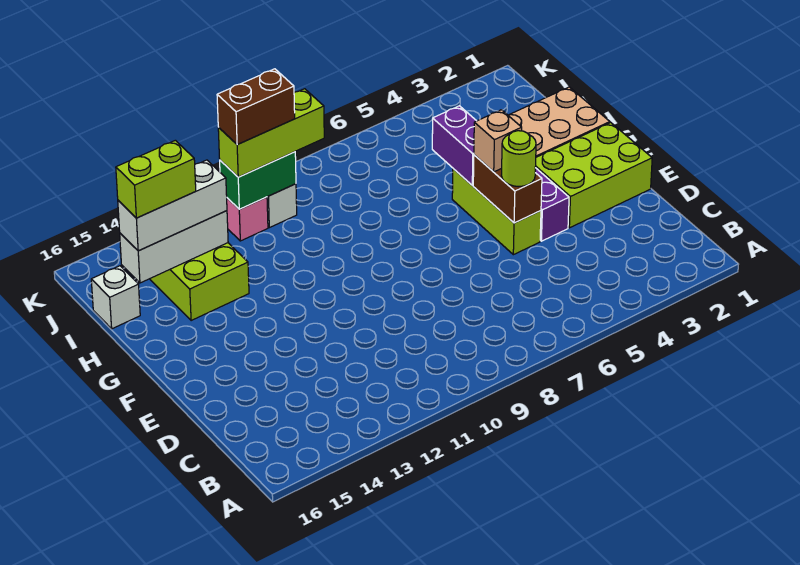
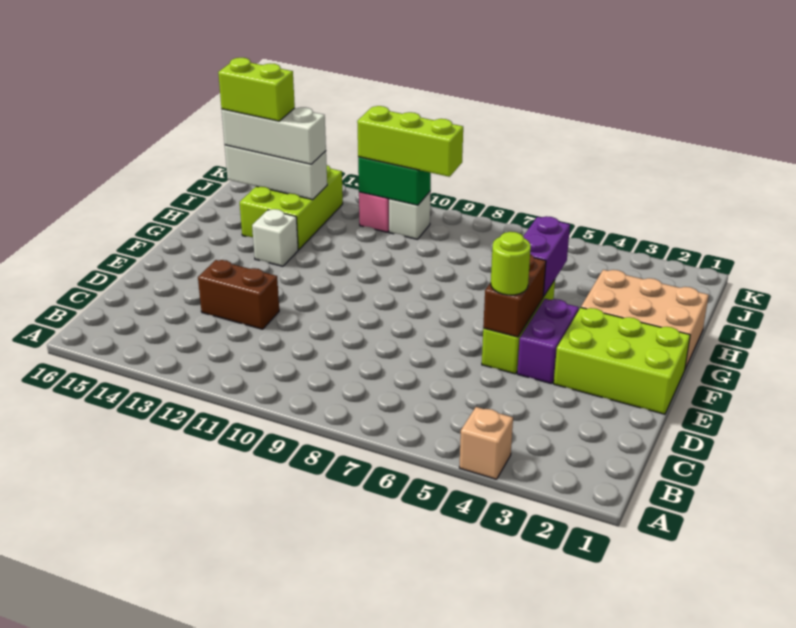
tan brick F5 level 3 -> tan brick A4 level 1
white brick I16 level 1 -> white brick G13 level 1
brown brick J10:J11 level 4 -> brown brick D12:D13 level 1

